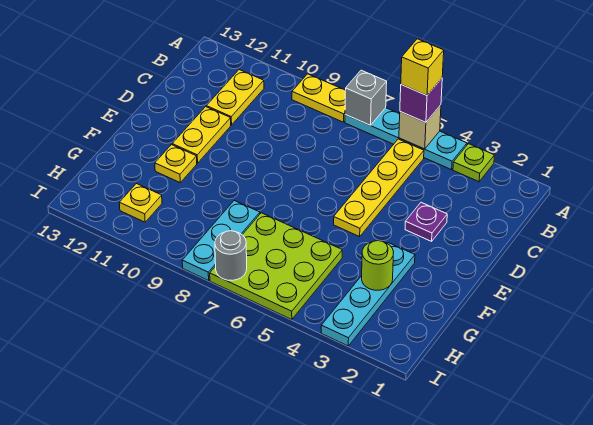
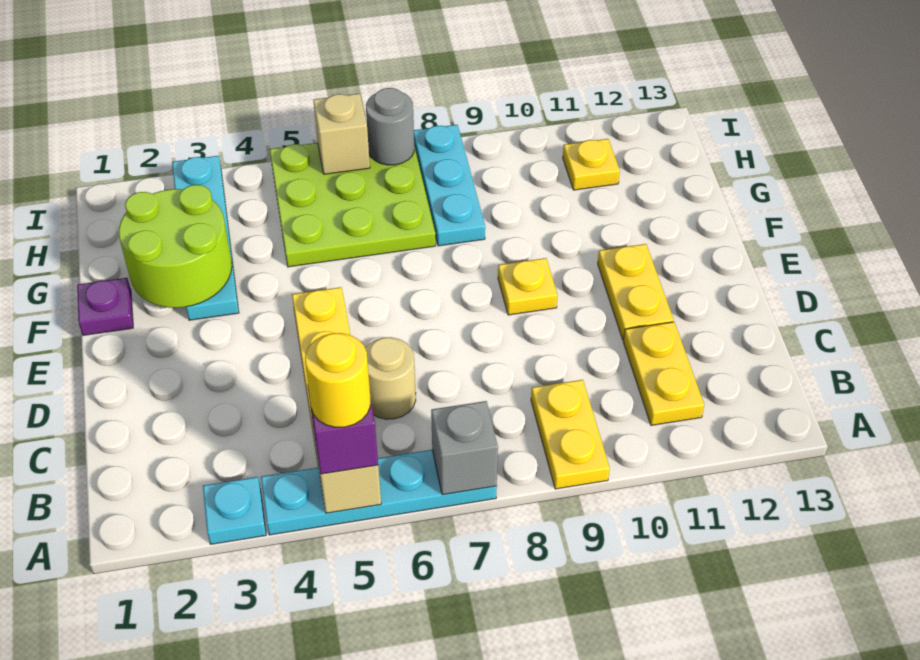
lime plate A3 level 1 -> cyan plate A3 level 1
yellow brick A5 level 4 -> yellow round brick A5 level 4
yellow plate A8:A9 level 1 -> yellow plate A9:B9 level 1
none -> tan round brick C6 level 1
purple plate D3 level 1 -> purple plate F1 level 1
yellow plate F11 level 1 -> yellow plate E9 level 1
lime round brick G3 level 2 -> lime round brick F2:G3 level 2
none -> tan brick I6 level 2

